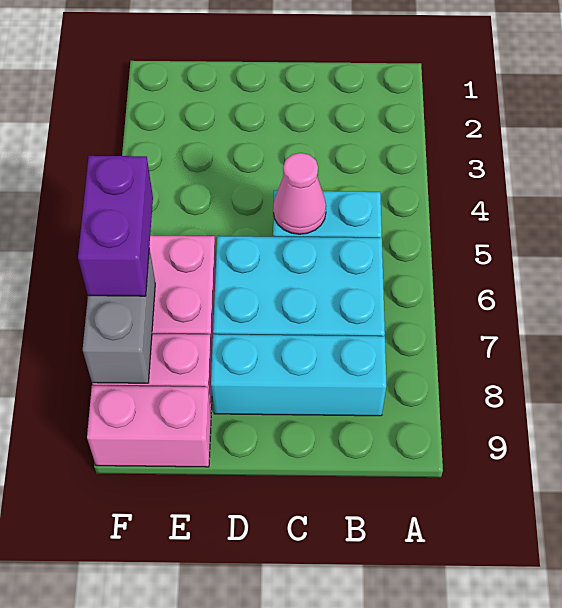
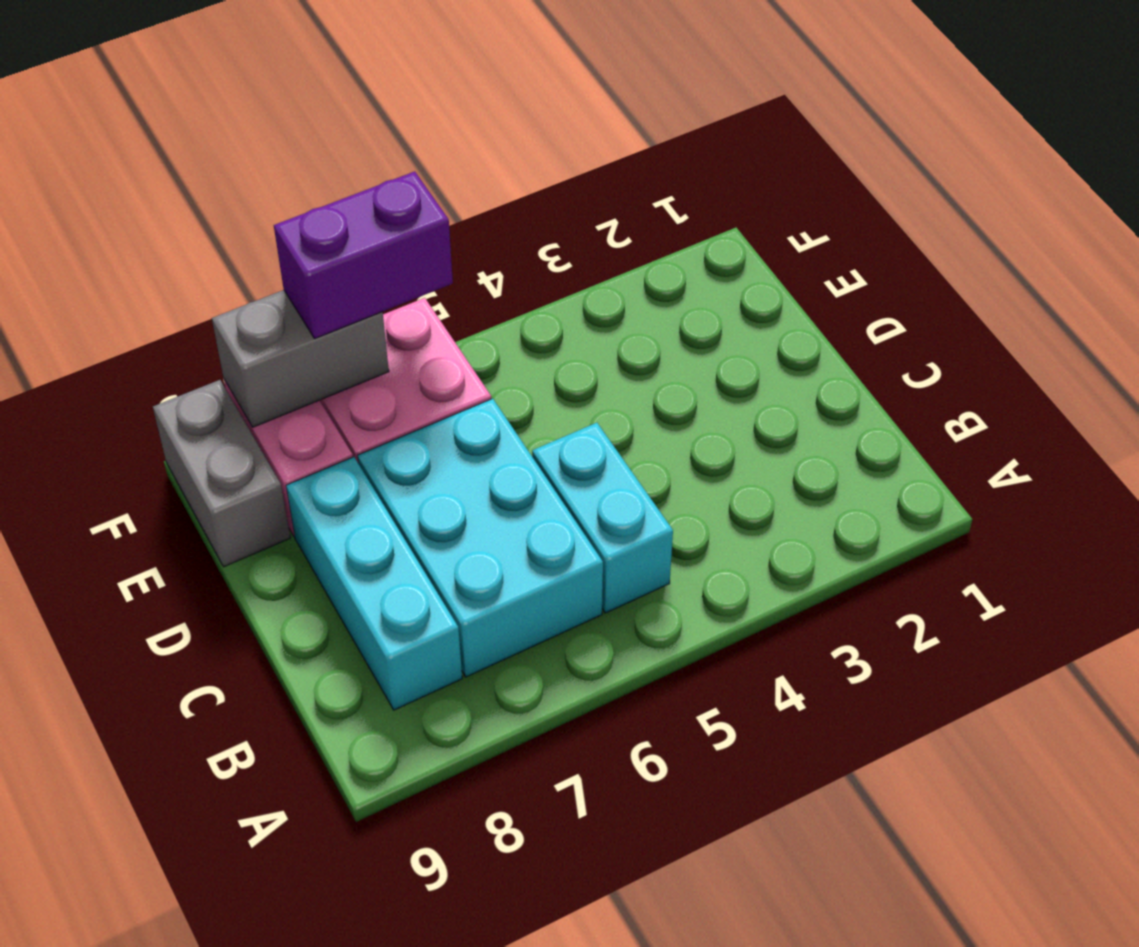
pink cone C5 level 2 -> none
pink brick E9:F9 level 1 -> grey brick E9:F9 level 1

